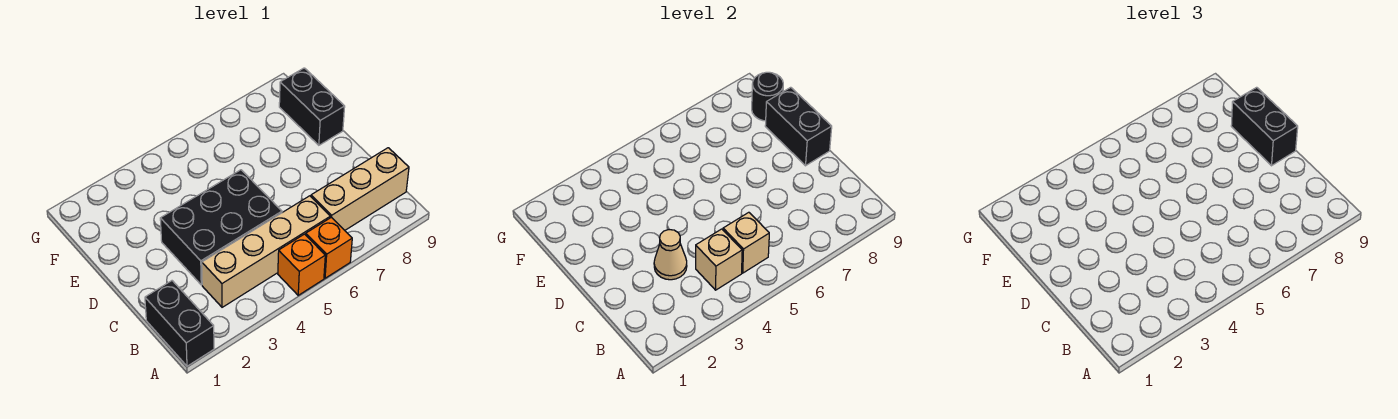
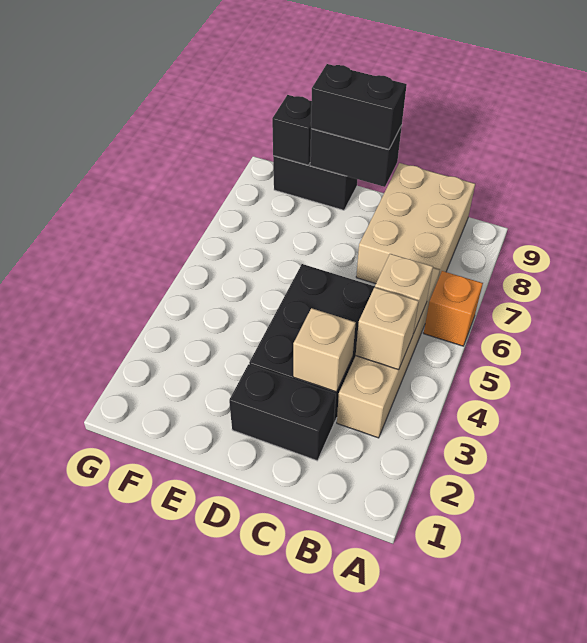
black brick A1:B1 level 1 -> black brick C2:D2 level 1
orange brick A5 level 1 -> none
tan brick B7:B9 level 1 -> tan brick B7:C9 level 1
tan cone C3 level 2 -> tan brick C3 level 2
black round brick F9 level 2 -> black brick F9 level 2

